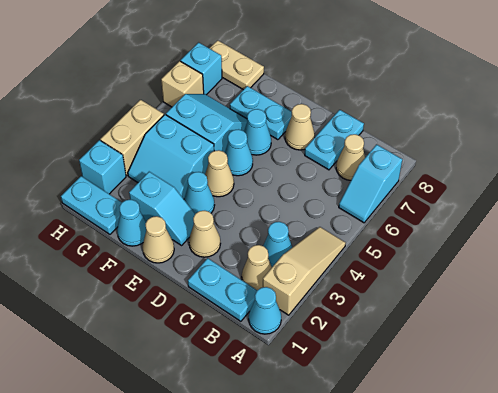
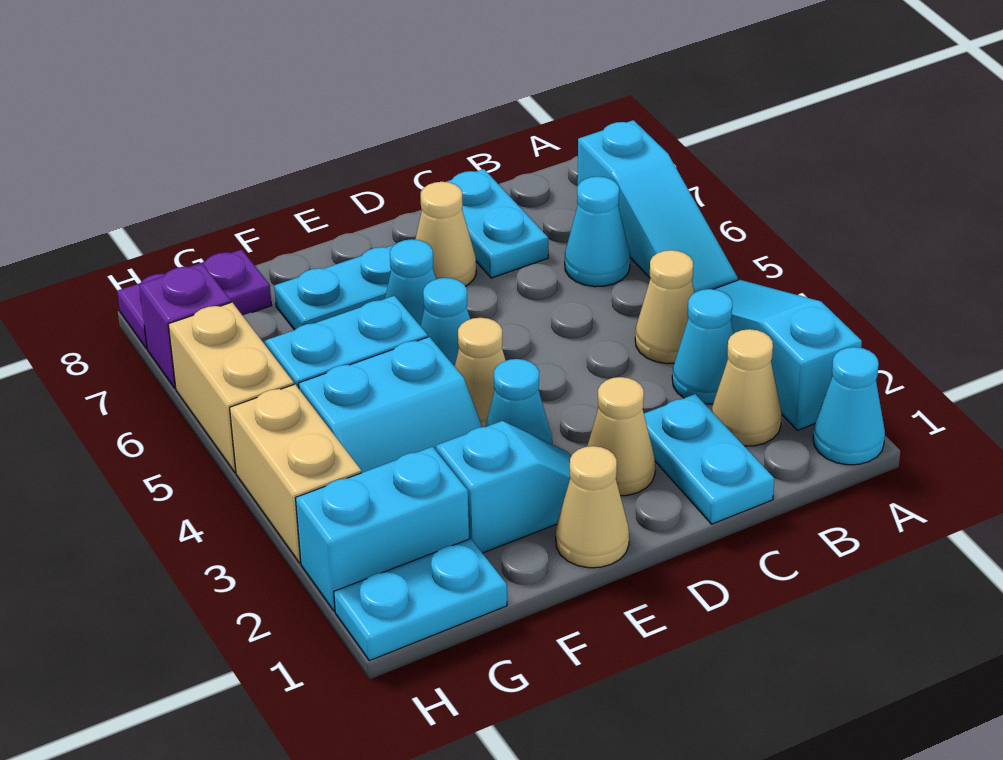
tan slope A2:A4 level 1 top 2 -> cyan slope A2:A4 level 1 top 2
cyan slope A6:A7 level 1 top 7 -> cyan slope A5:A7 level 1 top 7
cyan plate B1:C1 level 1 -> cyan plate C1:C2 level 1
tan cone B7 level 1 -> tan cone B4 level 1
cyan cone F1 level 1 -> cyan cone B6 level 1
tan plate G8:H8 level 1 -> purple plate G8:H8 level 1
cyan brick H2 level 1 -> cyan brick G2:H2 level 1
tan brick H6 level 1 -> tan brick H5:H6 level 1
cyan brick H7 level 1 -> purple brick H7 level 1

